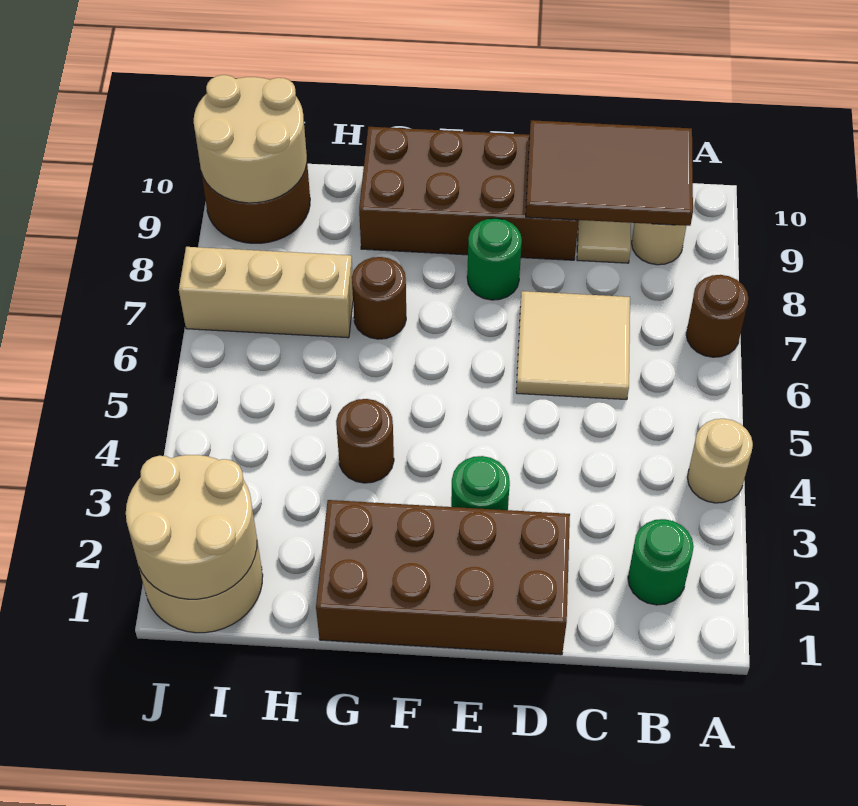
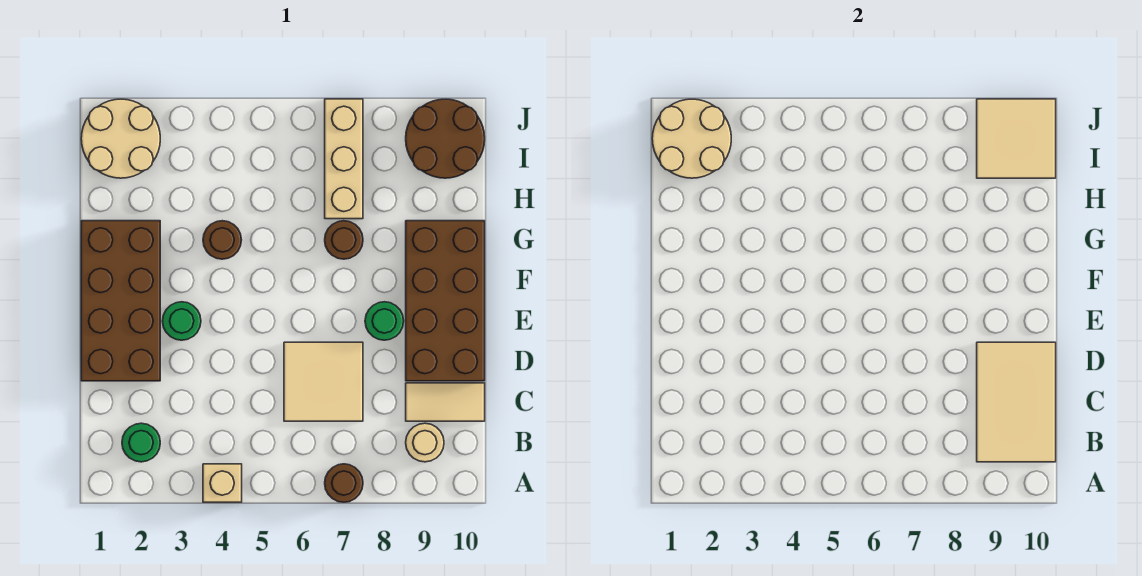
tan round brick A4 level 1 -> tan brick A4 level 1
brown tile B9:D10 level 2 -> tan tile B9:D10 level 2
tan round brick I9:J10 level 2 -> tan tile I9:J10 level 2

